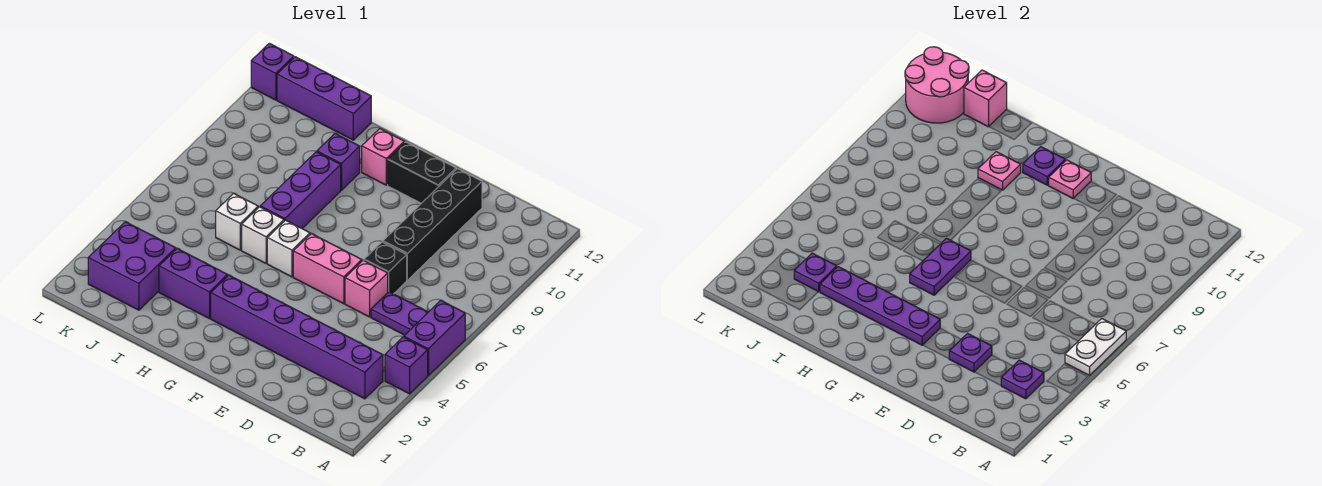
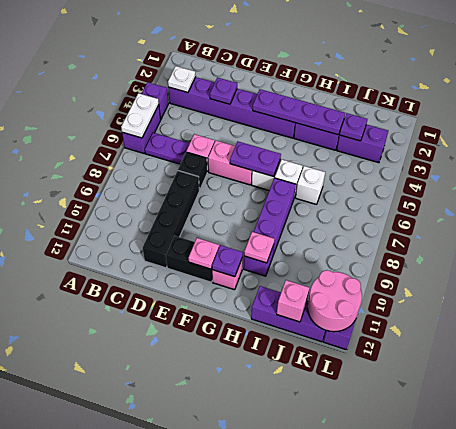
purple plate B3 level 2 -> white plate B3 level 2
purple plate G5:G6 level 2 -> purple plate F6:G6 level 2
purple brick J2:K3 level 1 -> purple brick J3:K3 level 1

